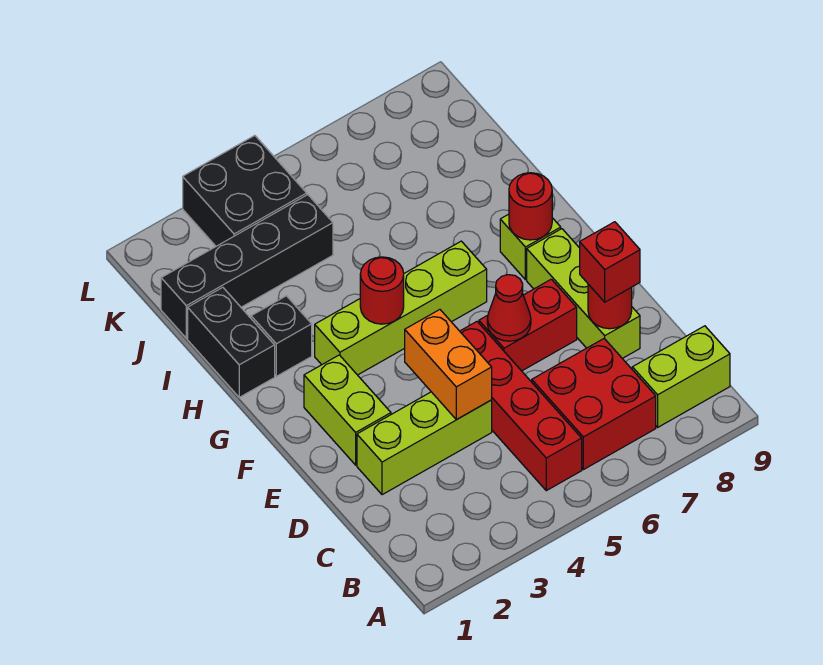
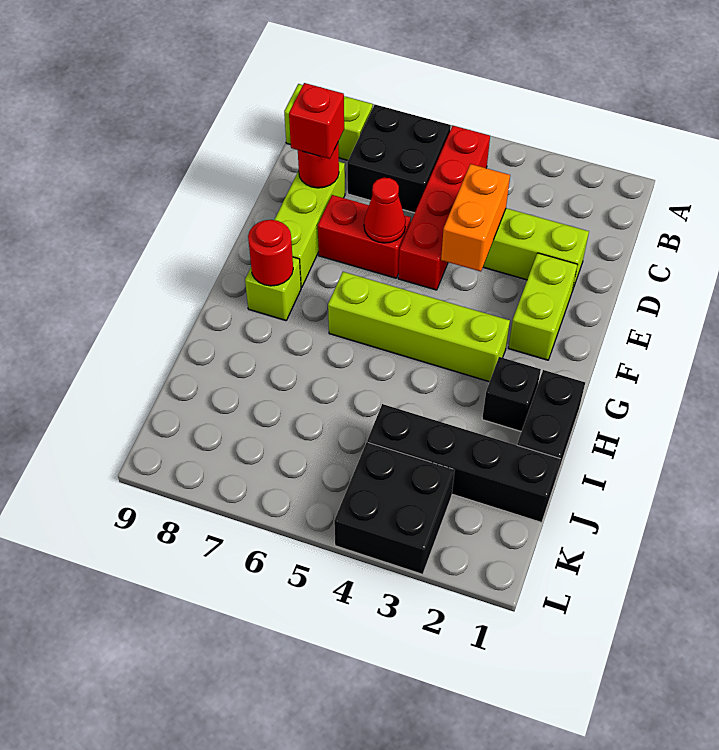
red brick B6:C7 level 1 -> black brick B6:C7 level 1
red round brick G4 level 2 -> none

